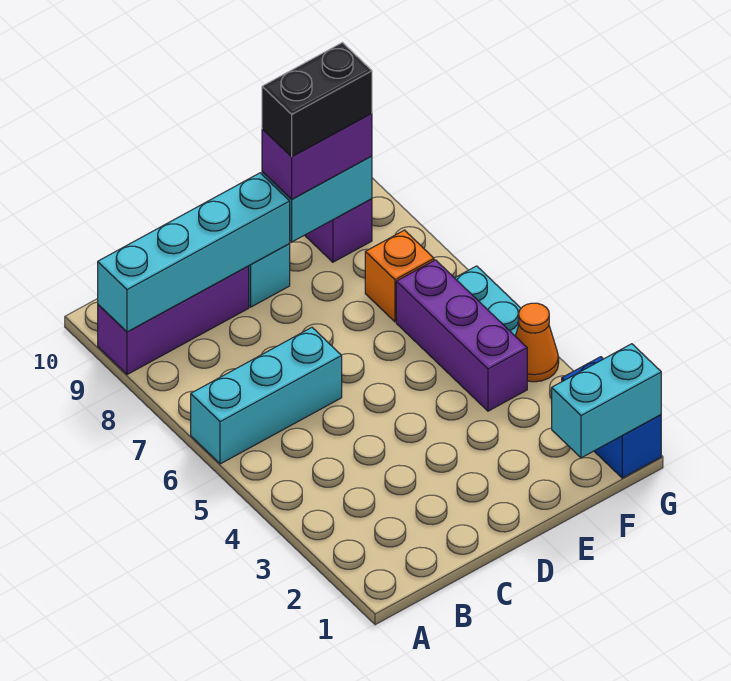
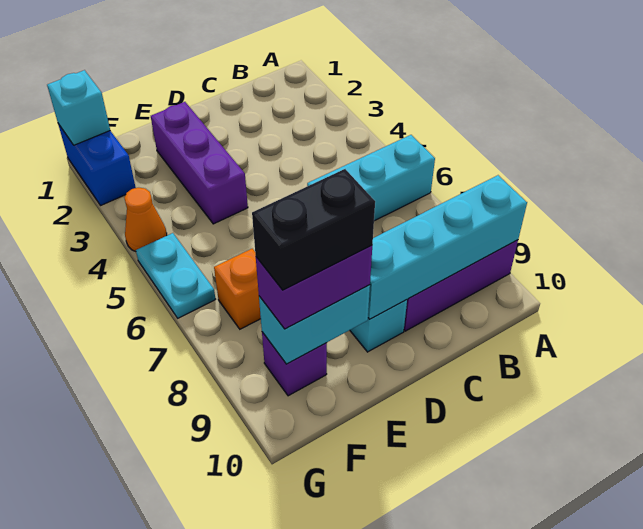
cyan brick F1:G1 level 2 -> cyan brick G1 level 2
purple brick F4:F6 level 1 -> purple brick E2:E4 level 1

